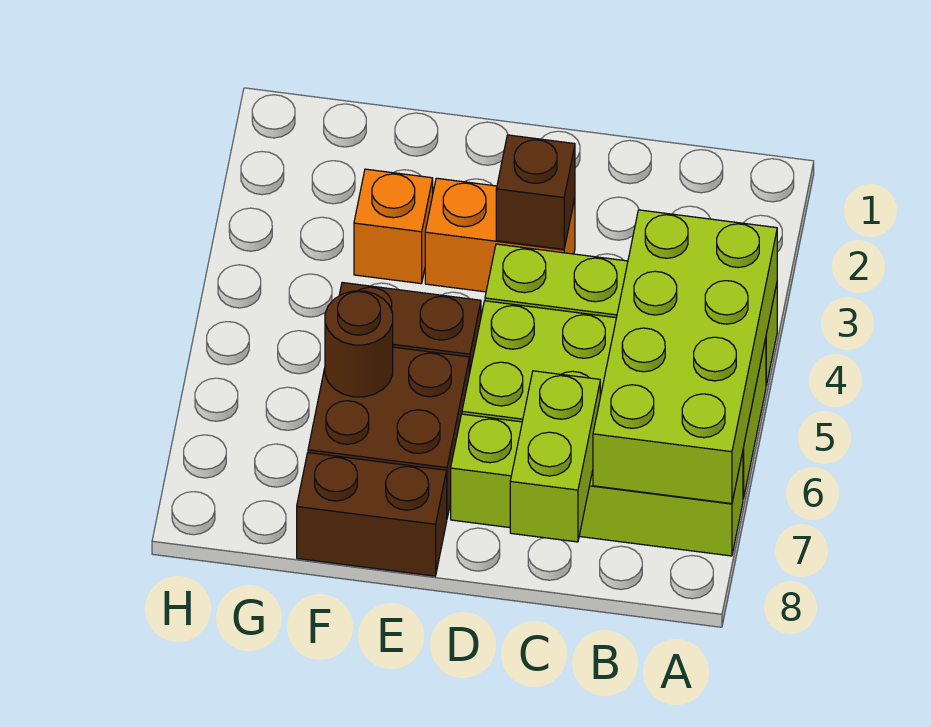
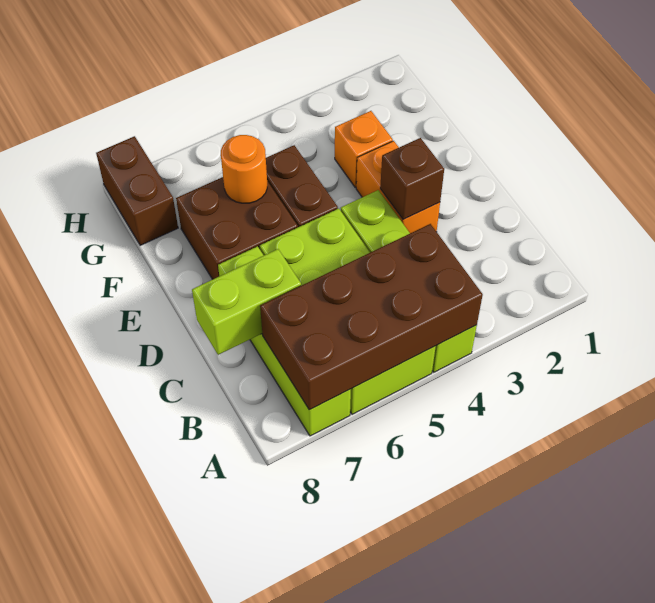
lime brick A4:B7 level 2 -> brown brick A4:B7 level 2
brown brick E8:F8 level 1 -> brown brick G8:H8 level 1
brown round brick F6 level 2 -> orange round brick F6 level 2

